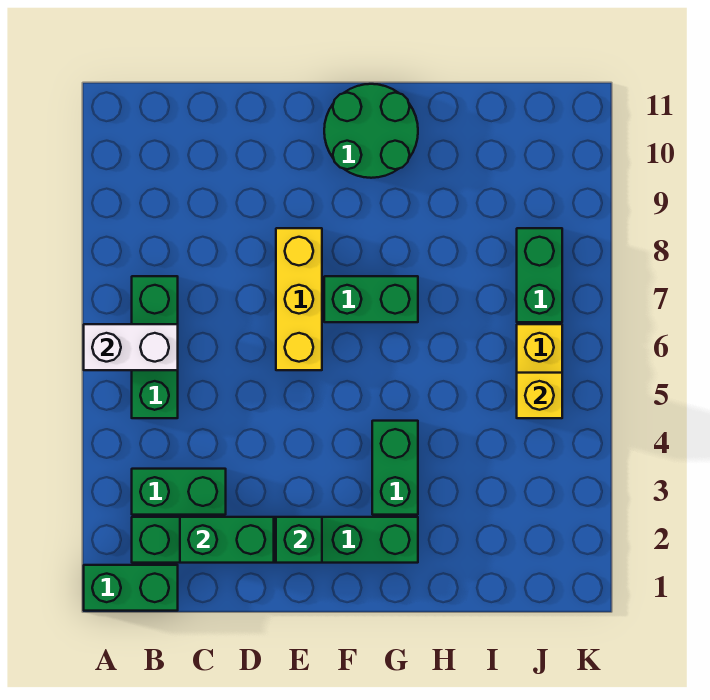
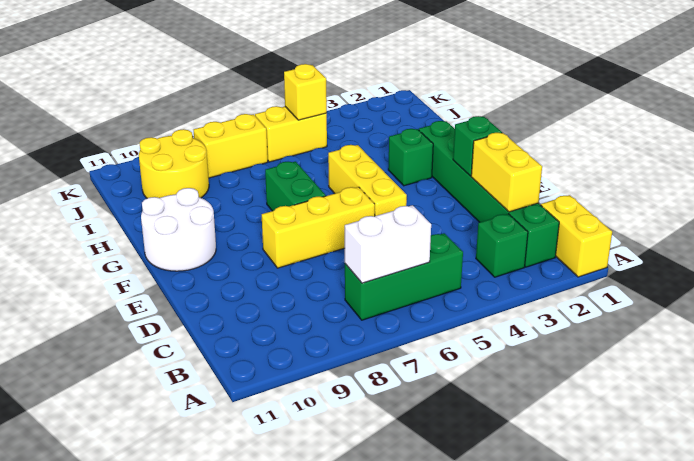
green brick A1:B1 level 1 -> yellow brick A1:B1 level 1
white brick A6:B6 level 2 -> white brick B6:B7 level 2
green brick B3:C3 level 1 -> green brick B3 level 1
green brick C2:D2 level 2 -> yellow brick C2:D2 level 2
none -> yellow brick E5:G5 level 1
green round brick F10:G11 level 1 -> white round brick F10:G11 level 1
green brick G3:G4 level 1 -> green brick G3 level 1
none -> yellow round brick I9:J10 level 1
green brick J7:J8 level 1 -> yellow brick J7:J8 level 1

